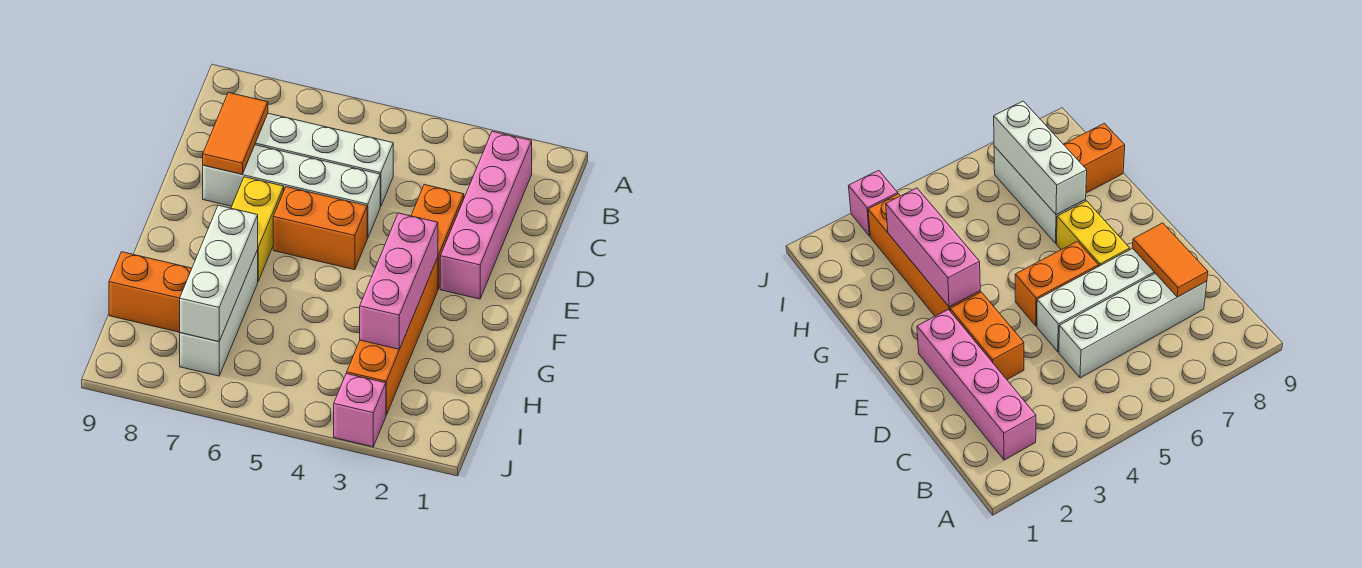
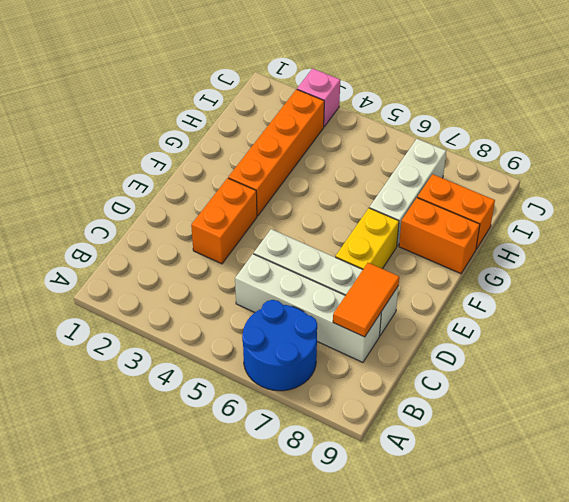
none -> blue round brick A6:B7 level 1
pink brick B2:E2 level 1 -> none
orange brick E5:E6 level 1 -> orange brick G8:G9 level 1
pink brick F3:H3 level 2 -> none
white brick G7:I7 level 2 -> none

